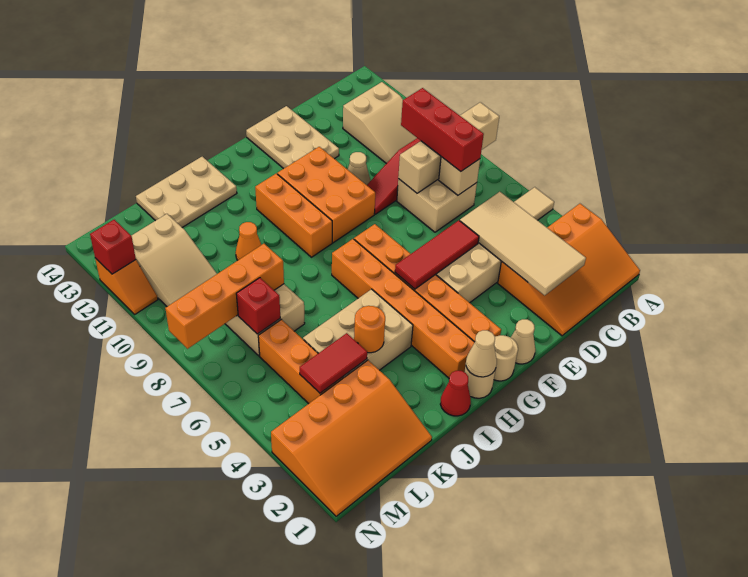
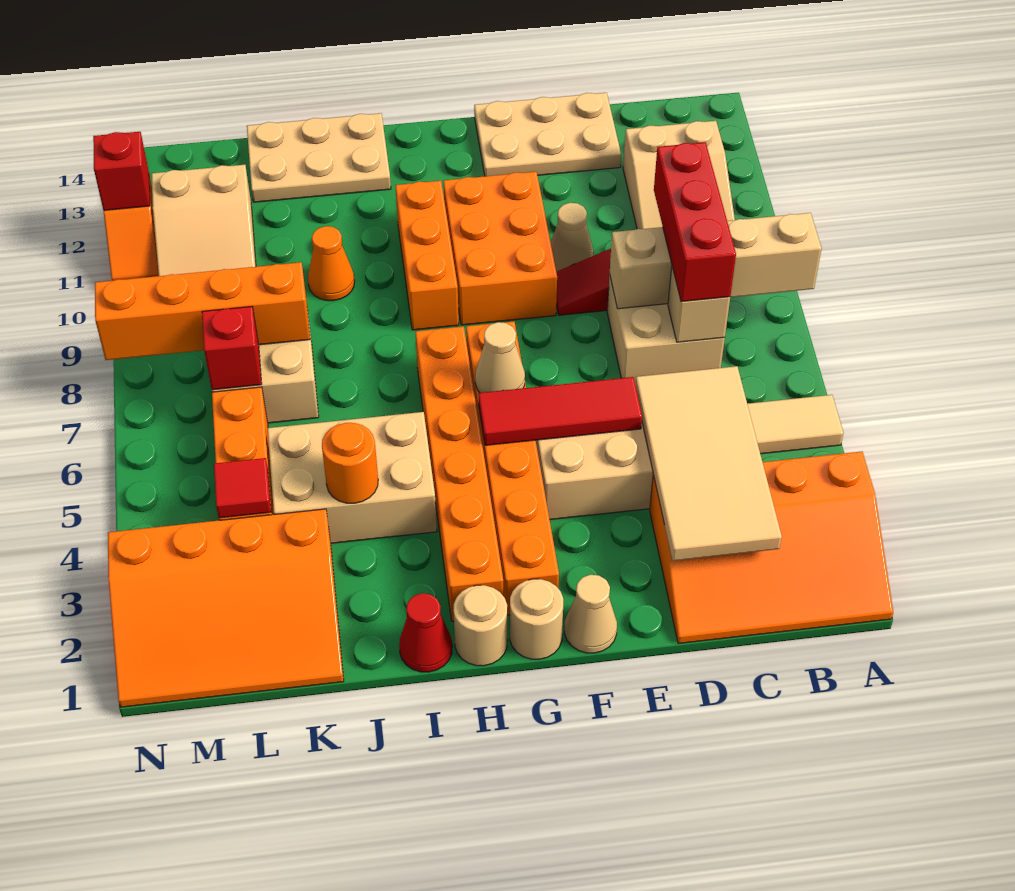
tan plate E12:F14 level 1 -> tan plate D13:F14 level 1
tan cone H1 level 2 -> tan cone G6 level 2
red tile K4:L4 level 2 -> red tile L4 level 2

